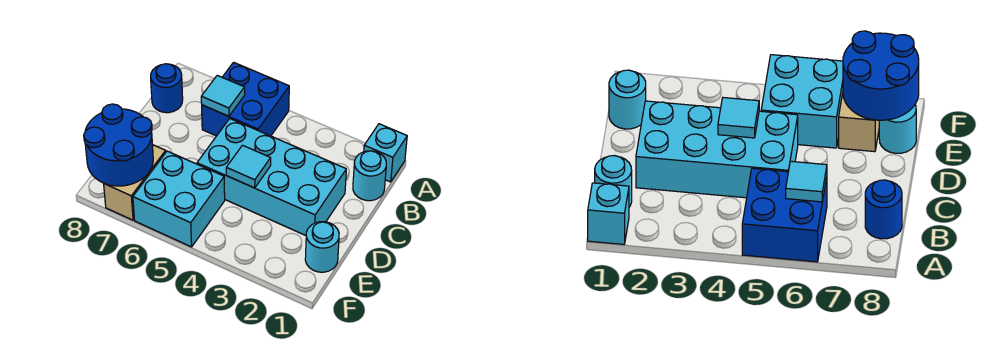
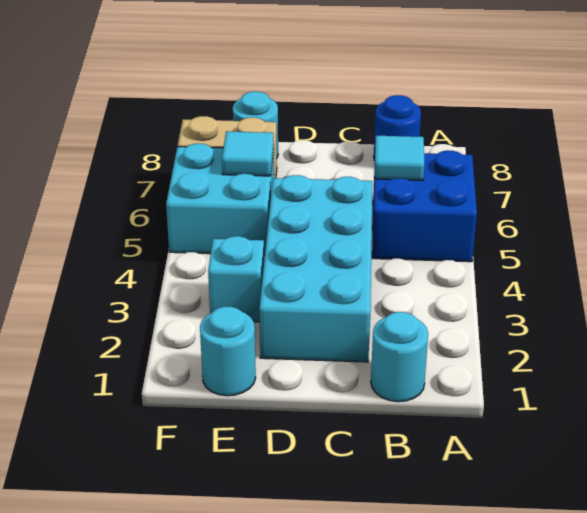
cyan brick A1 level 1 -> cyan brick E3 level 1
cyan tile D4 level 2 -> cyan tile E6 level 2
blue round brick E7:F8 level 2 -> none

